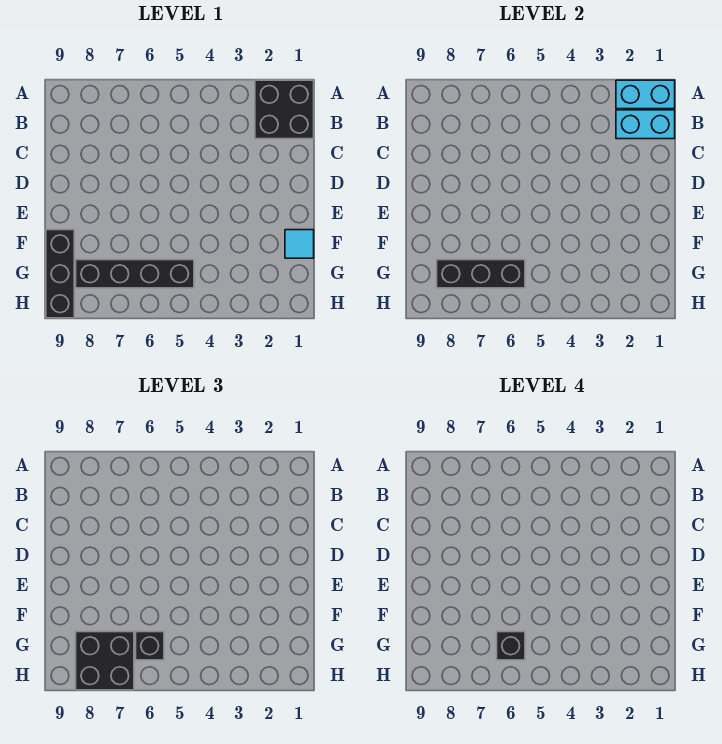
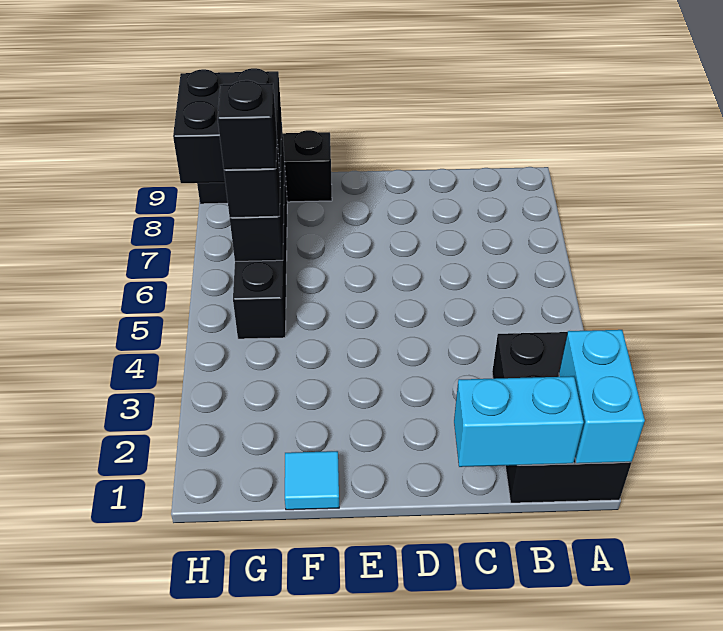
black brick A1:B2 level 1 -> black brick A1:B3 level 1
cyan brick B1:B2 level 2 -> cyan brick B1:C1 level 2

